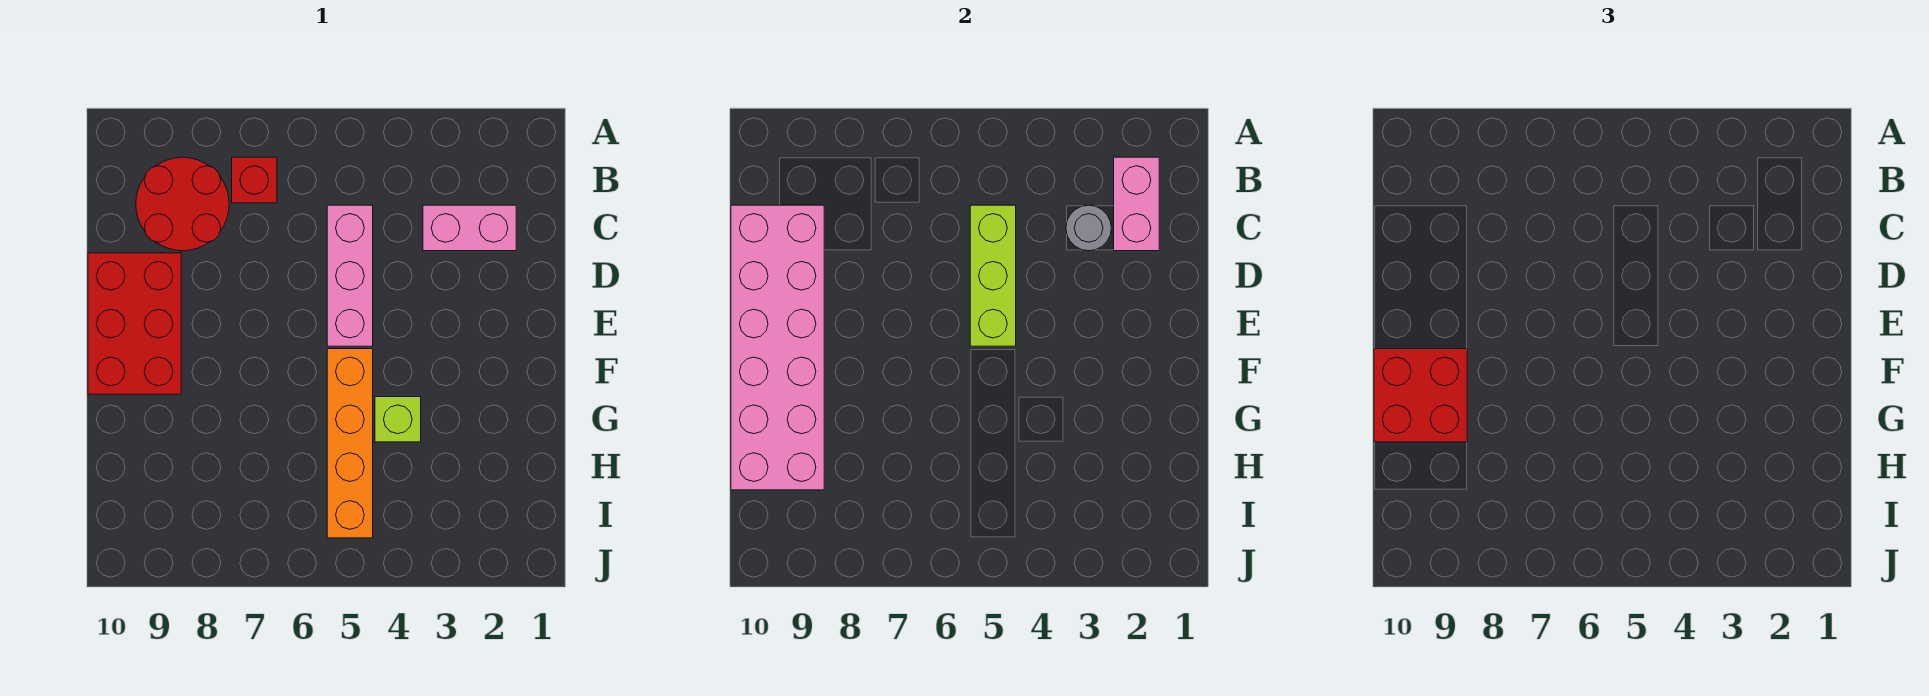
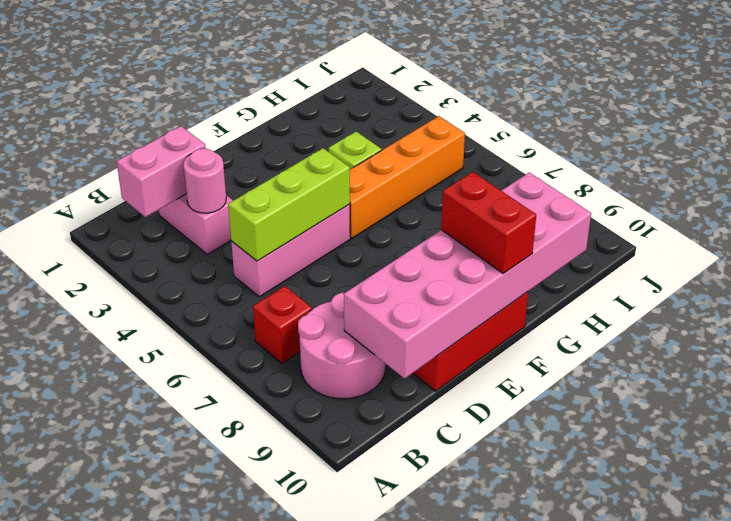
red round brick B8:C9 level 1 -> pink round brick B8:C9 level 1
grey round brick C3 level 2 -> pink round brick C3 level 2
red brick F9:G10 level 3 -> red brick F9:F10 level 3

